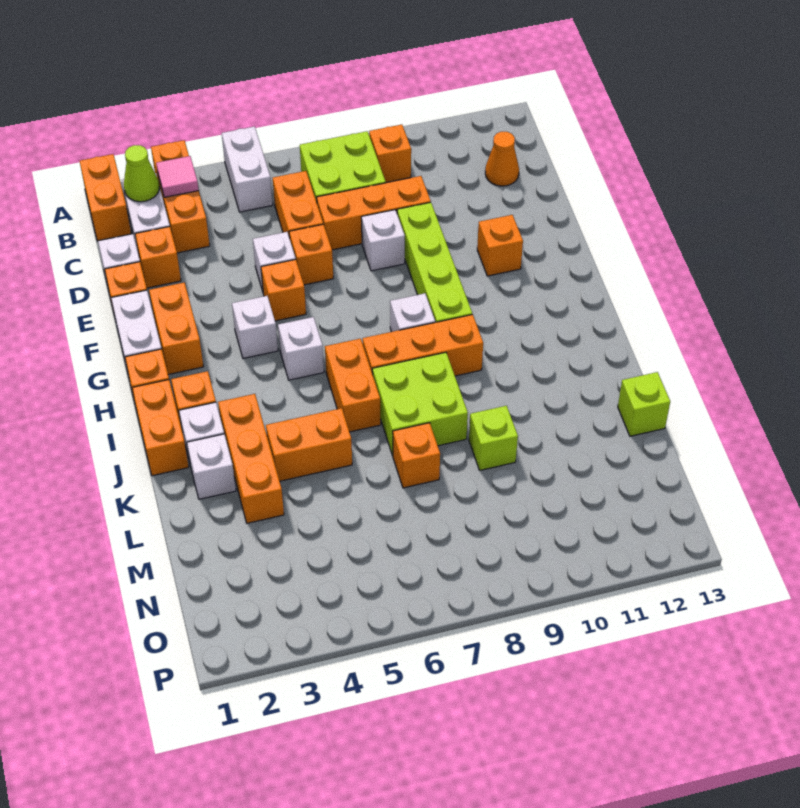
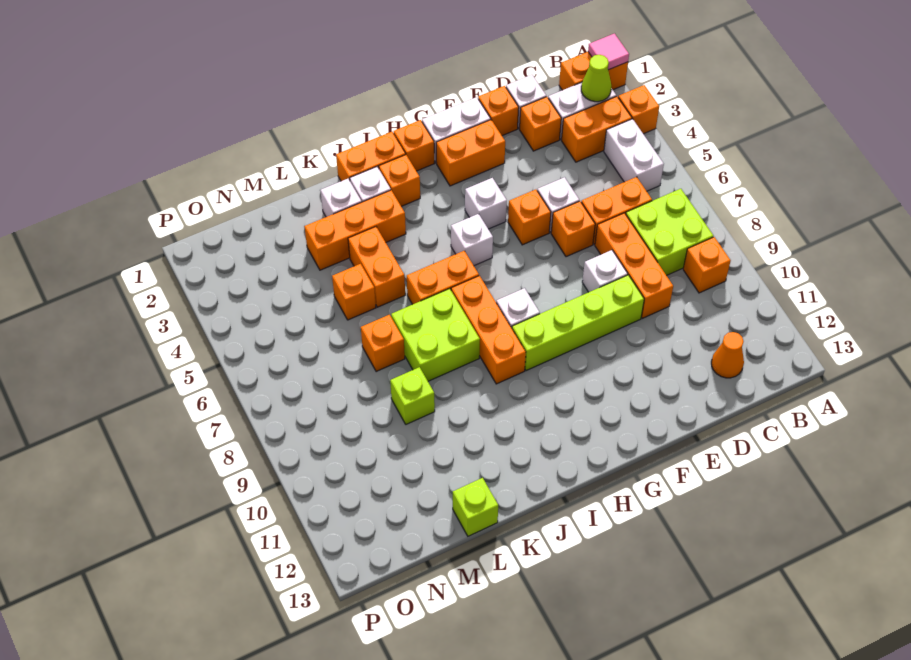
white brick A5:B5 level 1 -> white brick B4:B5 level 1
pink tile B3 level 2 -> pink tile A1 level 2
orange brick F11 level 1 -> orange brick L5 level 1

